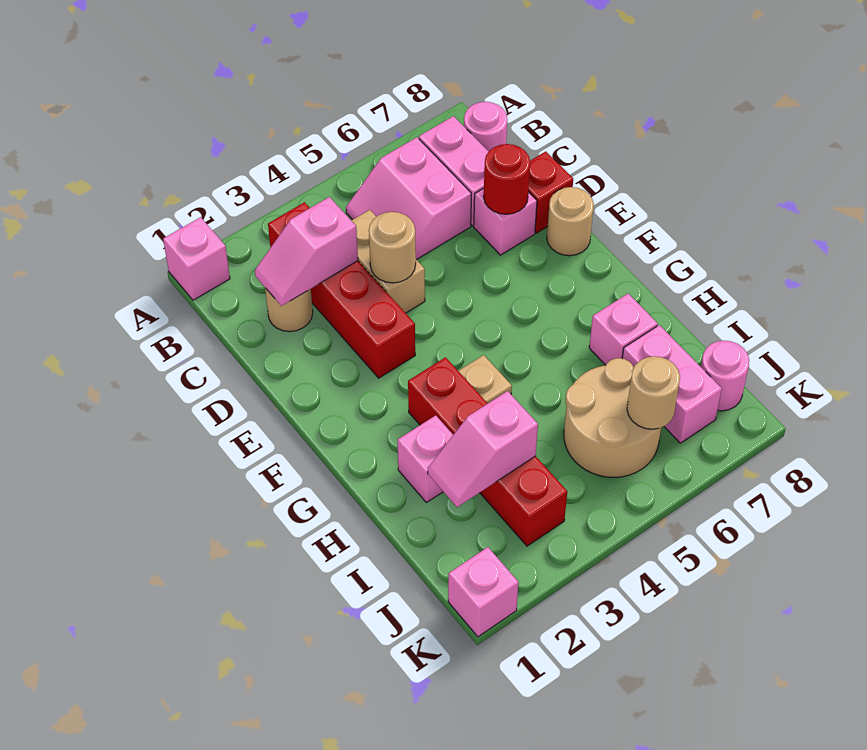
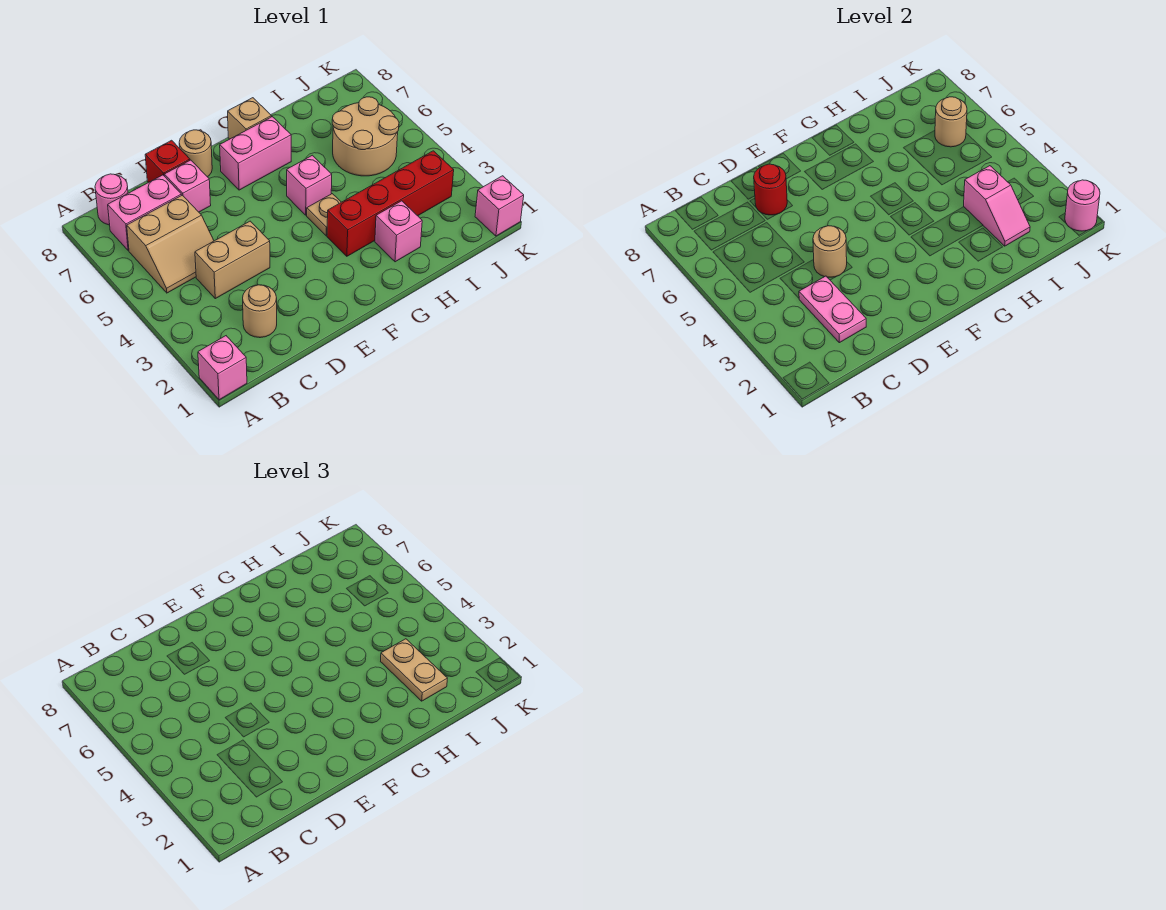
red brick B3:E3 level 1 -> none
pink slope B5:C6 level 1 top 6 -> tan slope B5:C6 level 1 top 6
pink slope C2:C3 level 2 top 3 -> pink plate C2:C3 level 2
none -> tan brick G8 level 1
pink brick H7 level 1 -> pink brick G5 level 1
none -> tan plate I2:I3 level 3
pink brick I7:J7 level 1 -> pink brick F7:G7 level 1
pink round brick J8 level 1 -> pink round brick K1 level 2

